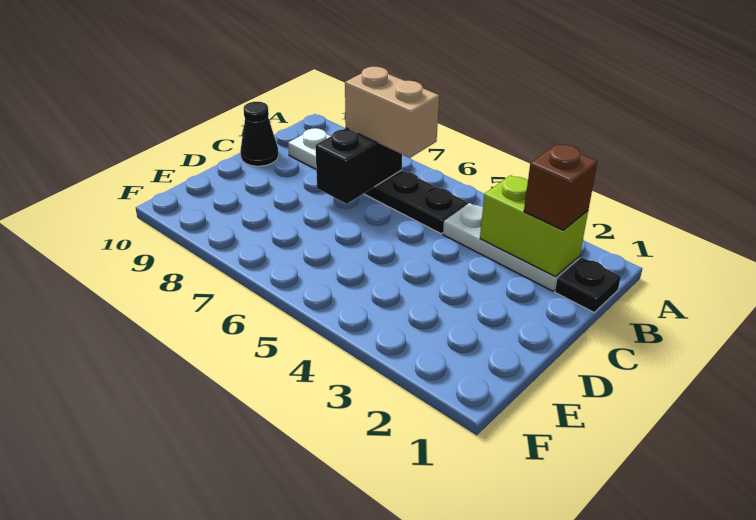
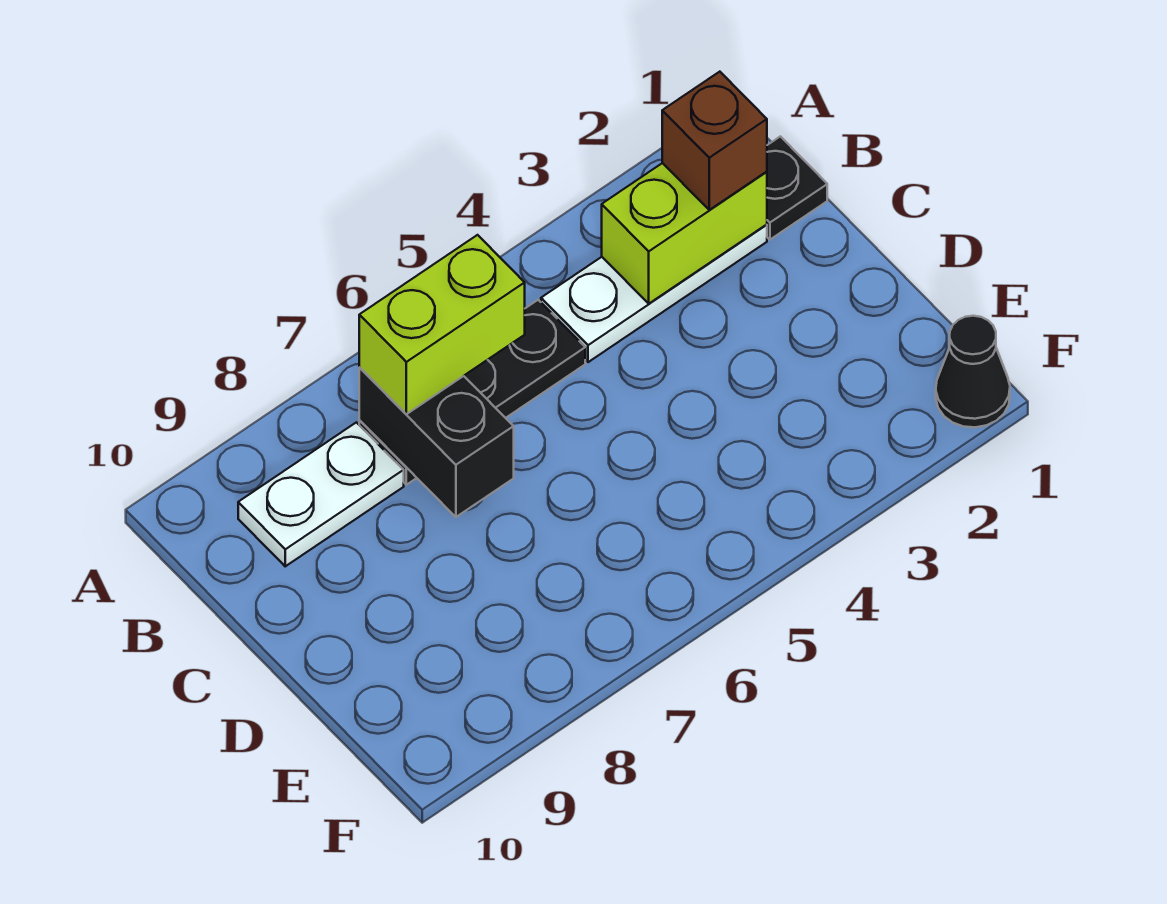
tan brick B6:B7 level 3 -> lime brick B6:B7 level 3
black cone C10 level 1 -> black cone F1 level 1

